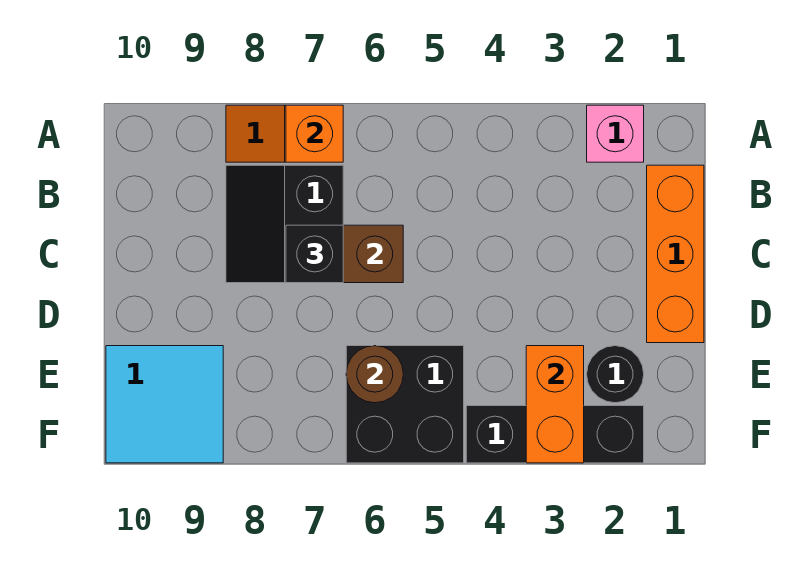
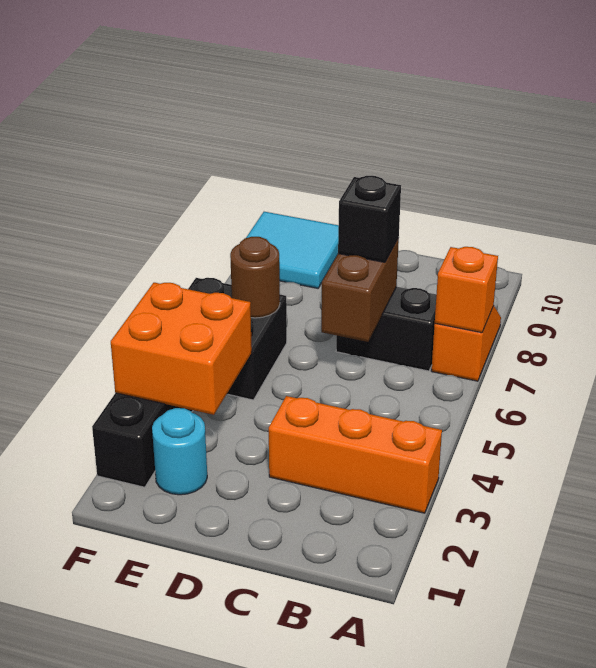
pink brick A2 level 1 -> none
orange brick B1:D1 level 1 -> orange brick A3:C3 level 1
black round brick E2 level 1 -> cyan round brick E2 level 1
orange brick E3:F3 level 2 -> orange brick E3:F4 level 2

